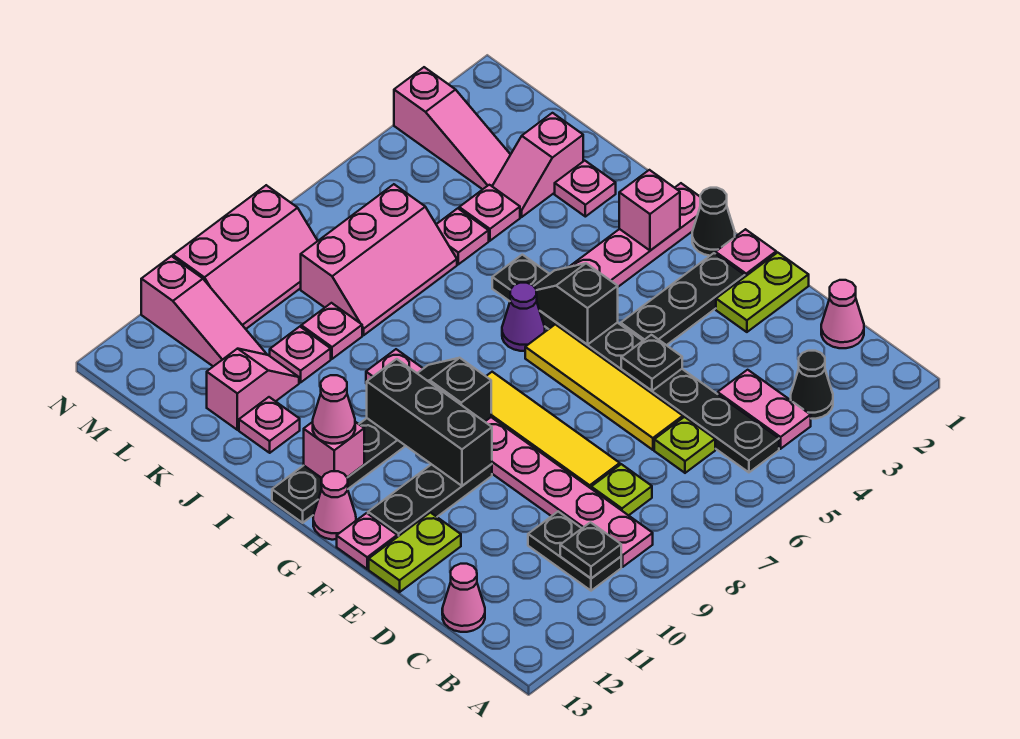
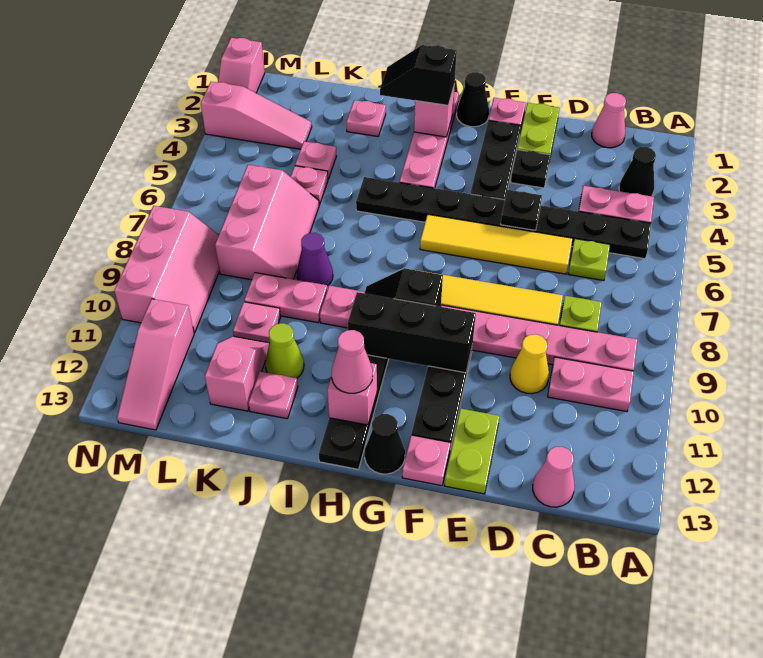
black plate B10:C10 level 1 -> pink plate B10:C10 level 1
black plate B10 level 2 -> black plate E3 level 1
none -> yellow cone D10 level 1
black slope G5:H5 level 2 top G -> black slope H2:I2 level 3 top H
pink cone G13 level 1 -> black cone G13 level 1
purple cone H6 level 1 -> purple cone J8 level 1
none -> lime cone J11 level 1
pink slope K2:K3 level 1 top 2 -> pink slope N1:N2 level 1 top 1
pink plate K9 level 1 -> pink plate J9:K9 level 1
pink slope L11:N11 level 1 top N -> pink slope M11:M13 level 1 top 11

